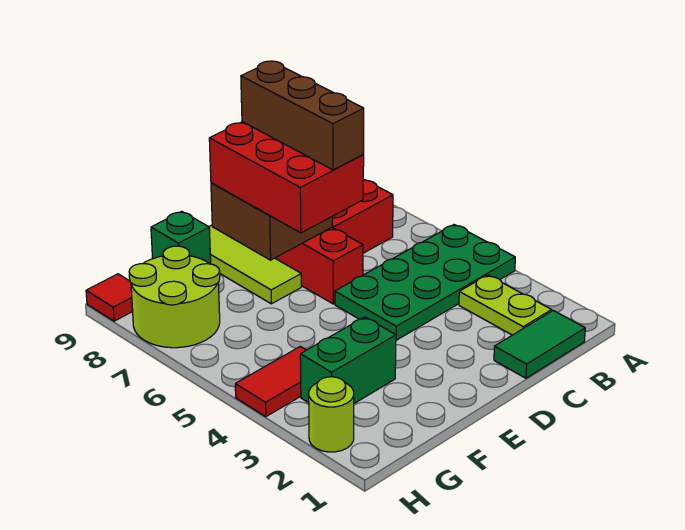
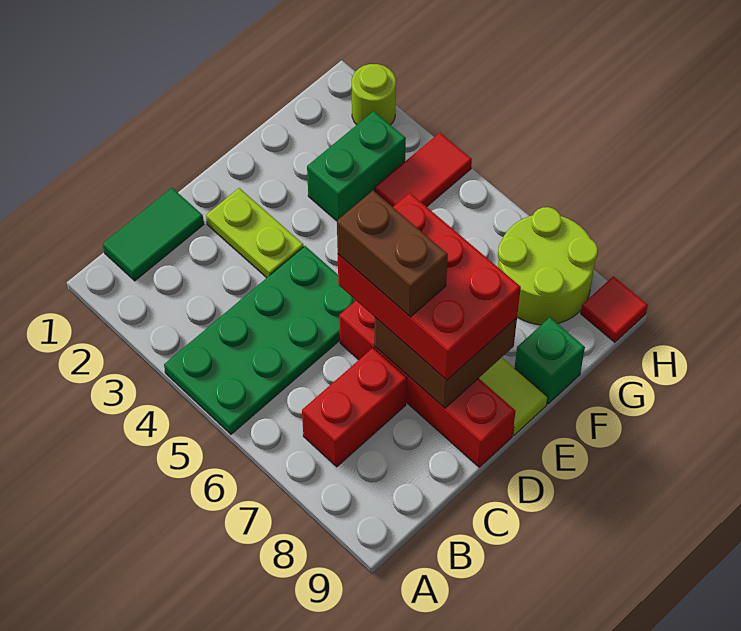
lime plate B2:B3 level 1 -> lime plate D2:D3 level 1
brown brick D6:D8 level 4 -> brown brick D6:D7 level 4

